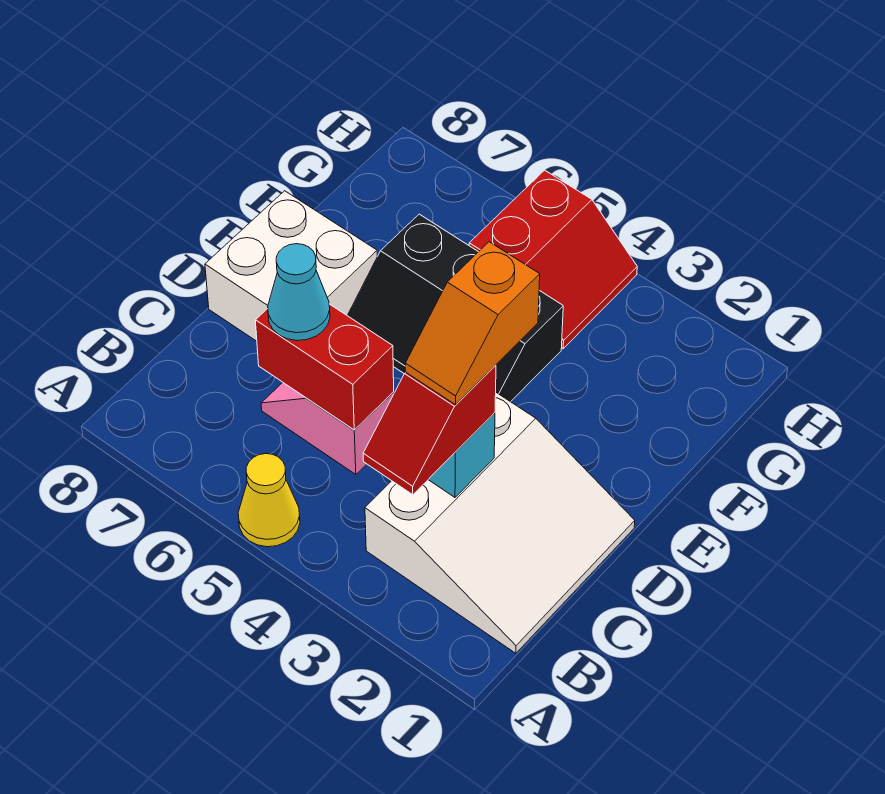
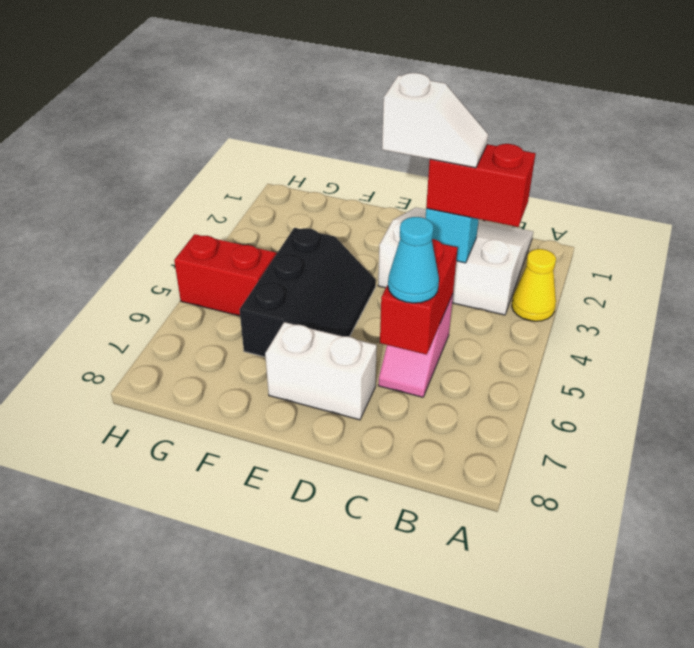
yellow cone A5 level 1 -> yellow cone A3 level 1
red slope B3:C3 level 3 top C -> red brick B3:C3 level 3
orange slope C3:D3 level 4 top D -> white slope C3:D3 level 4 top D
white brick D7:E8 level 1 -> white brick D7:E7 level 1

